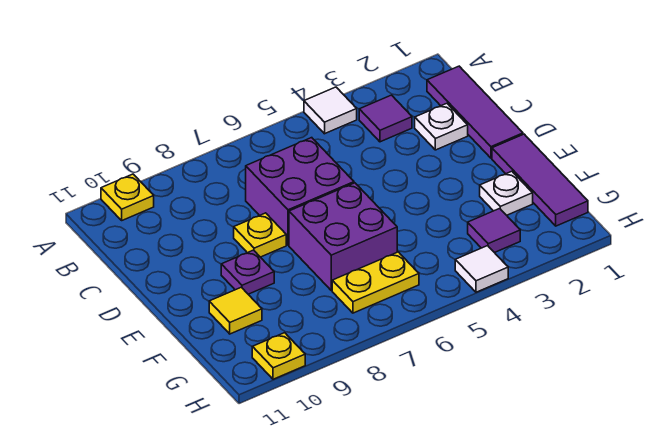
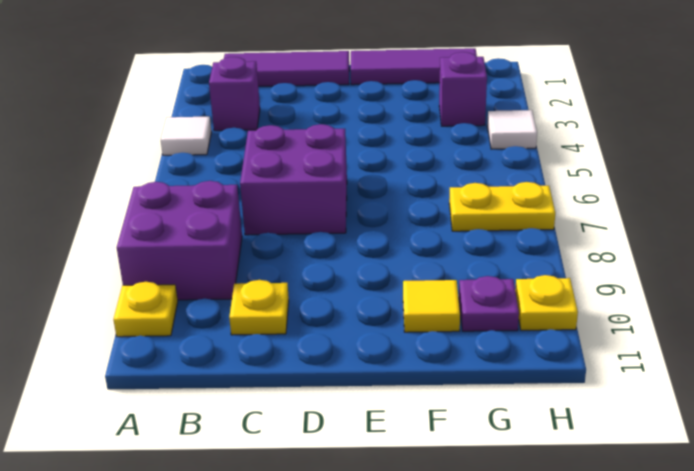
purple tile B3 level 1 -> purple brick B3 level 1
white plate C2 level 1 -> none
yellow plate D8 level 1 -> yellow plate C10 level 1
purple brick E6:F7 level 1 -> purple brick A8:B9 level 1
purple plate E9 level 1 -> purple plate G10 level 1
white plate F2 level 1 -> none
purple tile G3 level 1 -> purple brick G3 level 1
yellow plate G6:G7 level 1 -> yellow plate G7:H7 level 1

